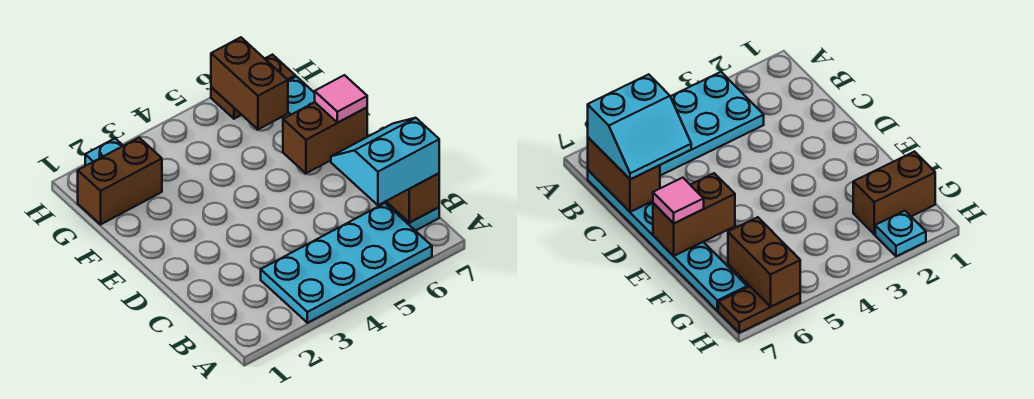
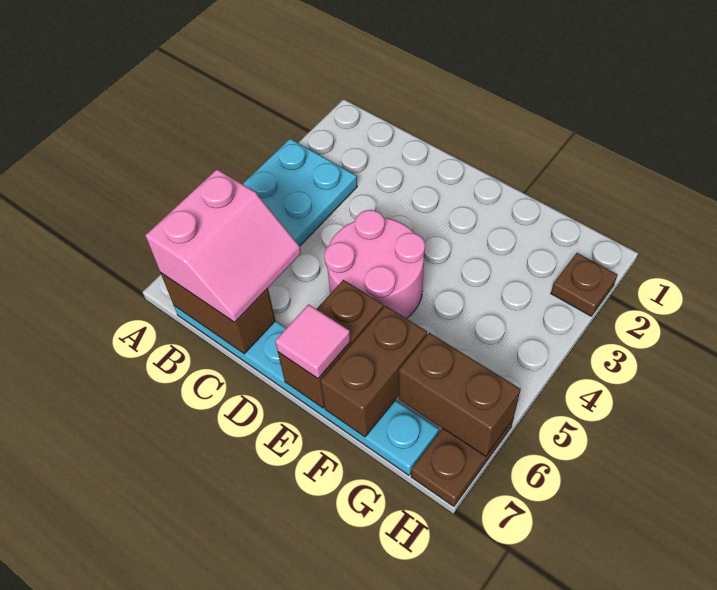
cyan slope B6:C7 level 3 top B -> pink slope B6:C7 level 3 top B
none -> pink round brick D4:E5 level 1
brown brick G1:G2 level 1 -> brown brick F6:F7 level 2
cyan plate H2 level 1 -> brown plate H2 level 1

